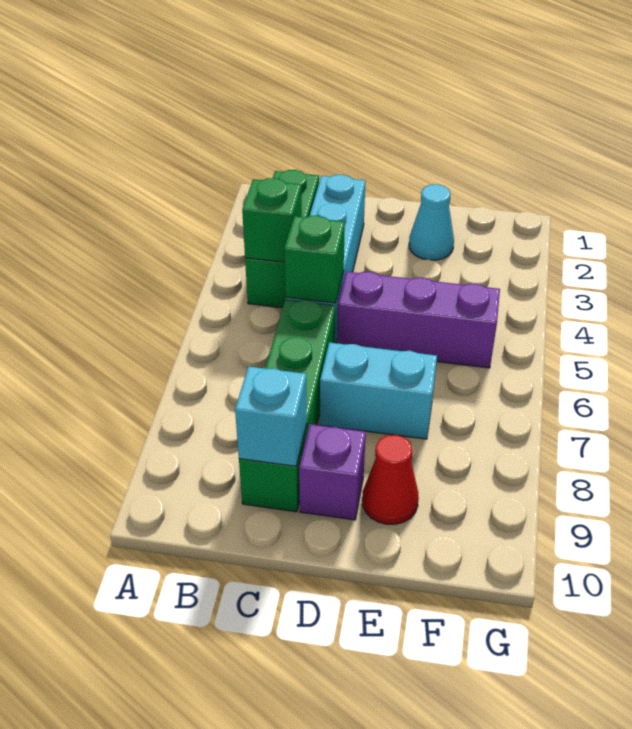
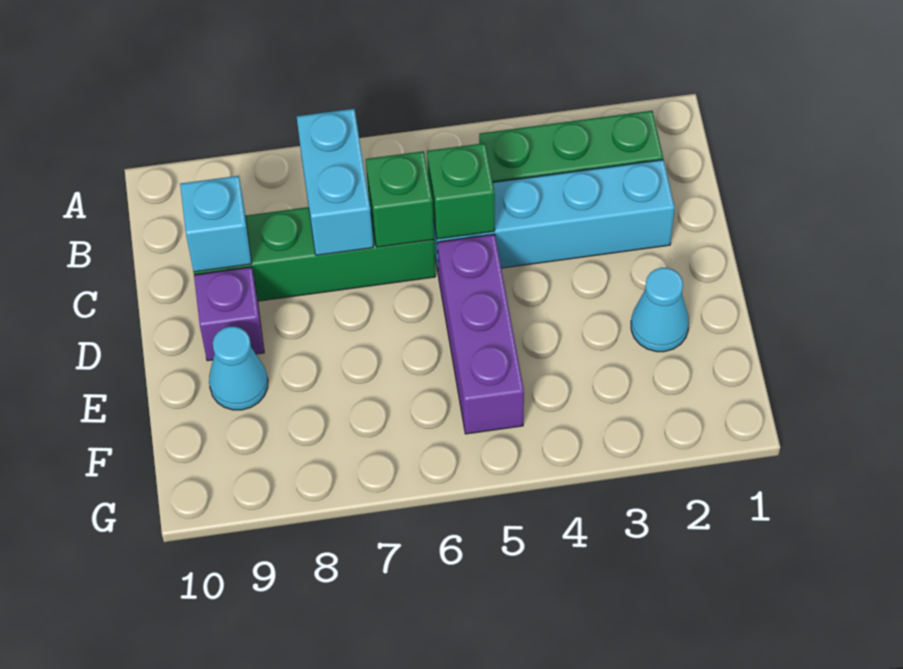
green brick B4 level 2 -> green brick C6 level 2
cyan brick D7:E7 level 1 -> cyan brick B7:C7 level 2
red cone E9 level 1 -> cyan cone E9 level 1

